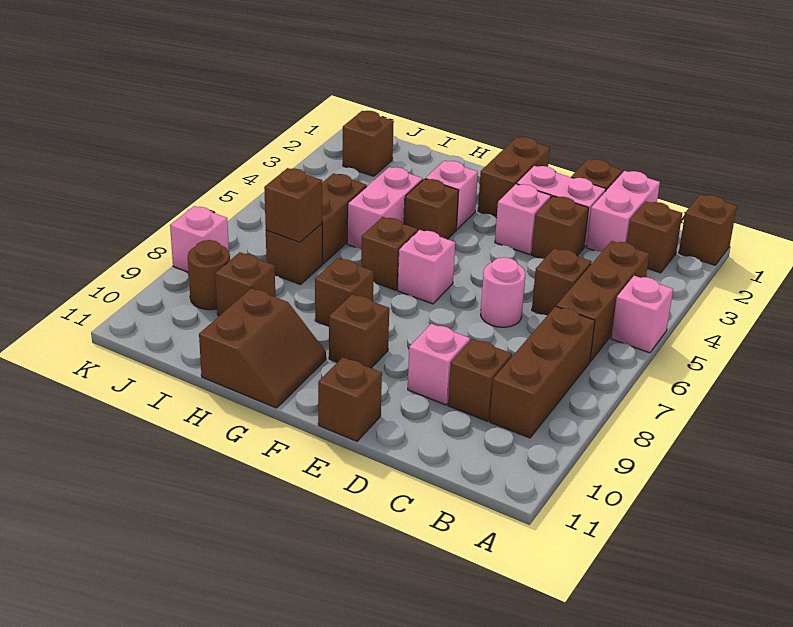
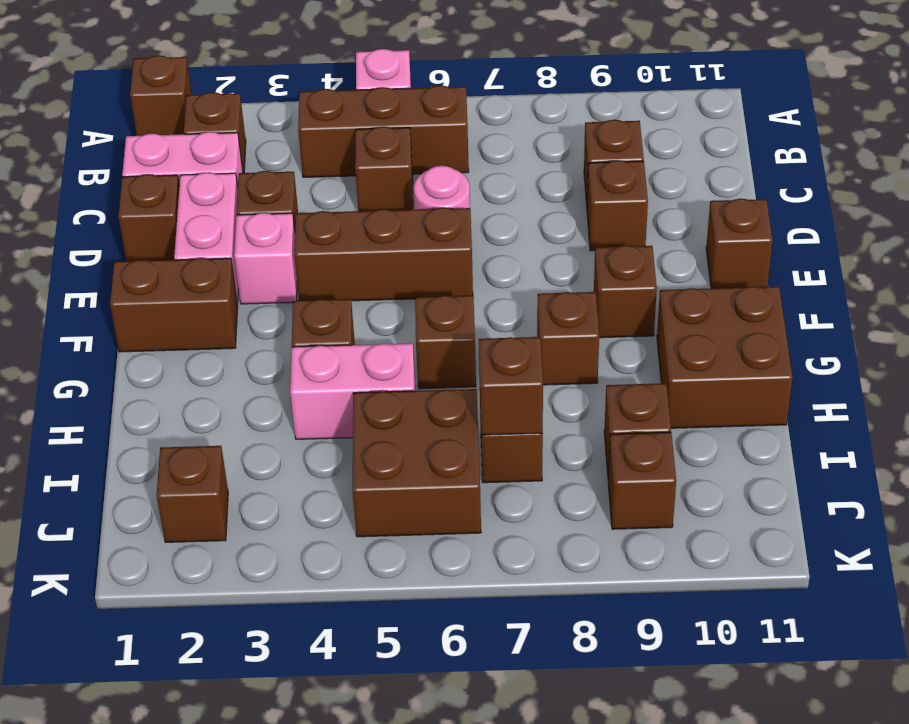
brown brick B7:B9 level 1 -> brown brick E4:E6 level 1
pink brick D9 level 1 -> brown brick D9 level 1
pink brick F6 level 1 -> none
pink brick G3 level 1 -> none
brown slope G10:H11 level 1 top H -> brown brick G10:H11 level 1
brown brick I5:I6 level 1 -> brown brick I5:J6 level 1
brown round brick J9 level 1 -> brown brick J9 level 1
pink brick K8 level 1 -> none

